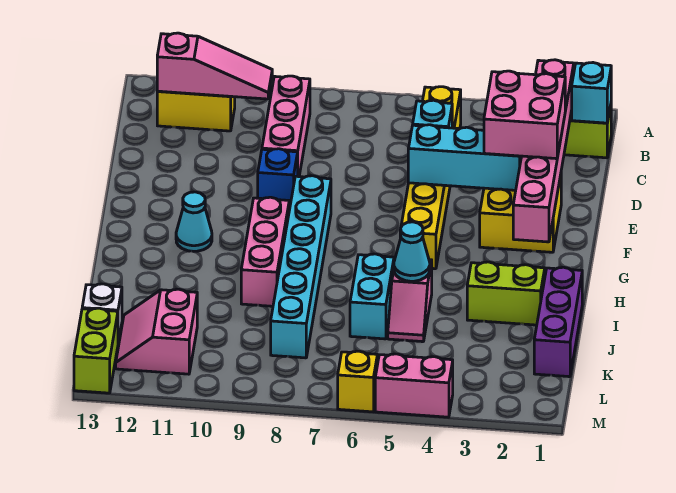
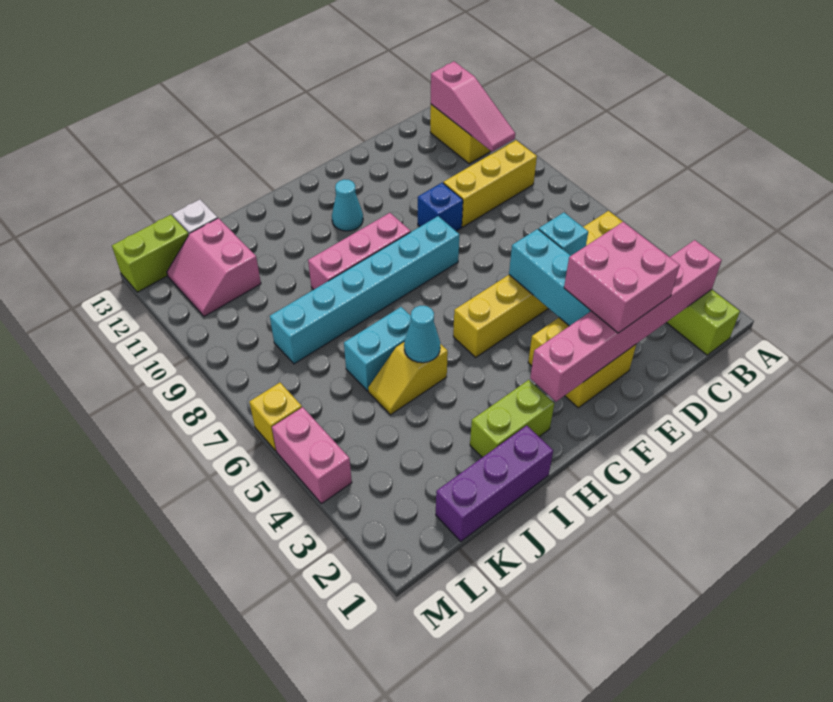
cyan brick B1 level 2 -> none
pink brick B9:D9 level 1 -> yellow brick B9:D9 level 1
lime brick I2:I3 level 1 -> lime brick H2:I2 level 1
pink slope I5:J5 level 1 top I -> yellow slope I5:J5 level 1 top I
pink slope K11:L12 level 1 top 11 -> pink slope K11:L12 level 1 top K

